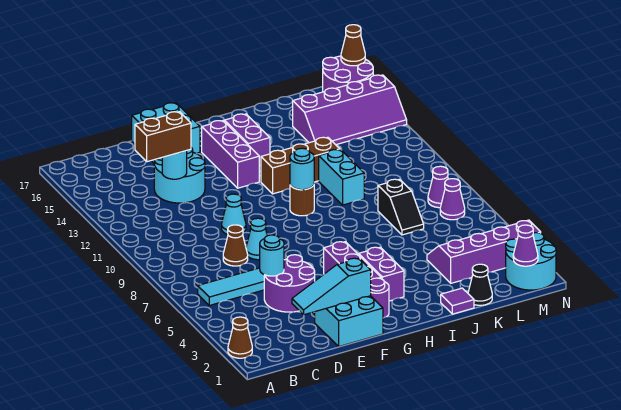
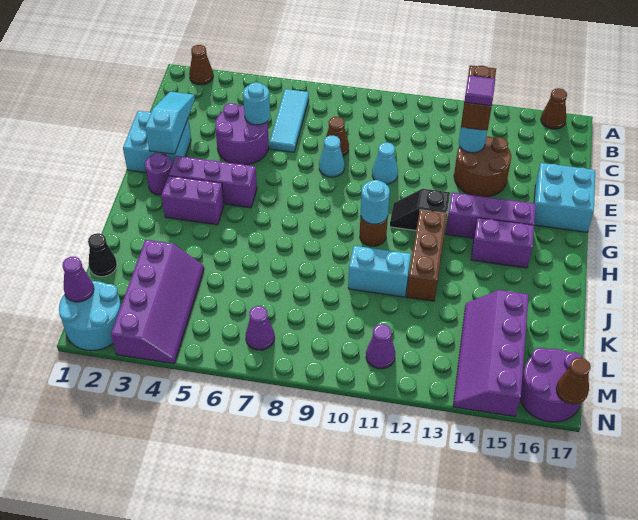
none -> brown cone A16 level 1
cyan round brick D13:E14 level 1 -> brown round brick D13:E14 level 1
purple tile J1 level 1 -> purple tile D13 level 4
black slope K7:K8 level 1 top 8 -> black slope G11:G12 level 1 top 12
purple cone M8 level 1 -> purple cone M11 level 1

